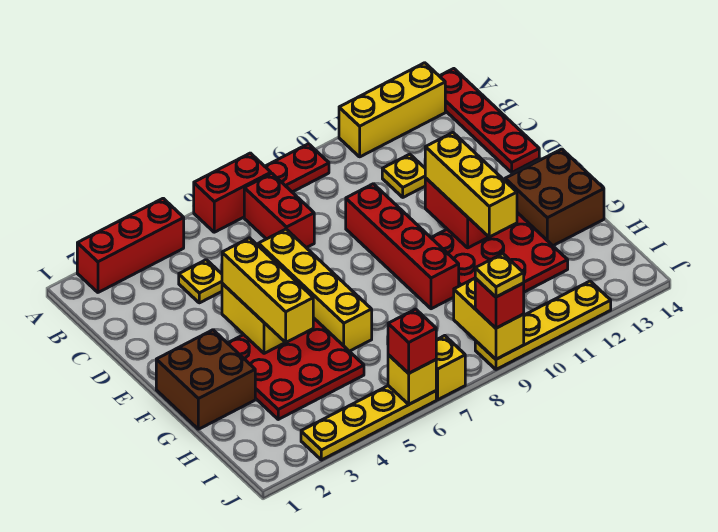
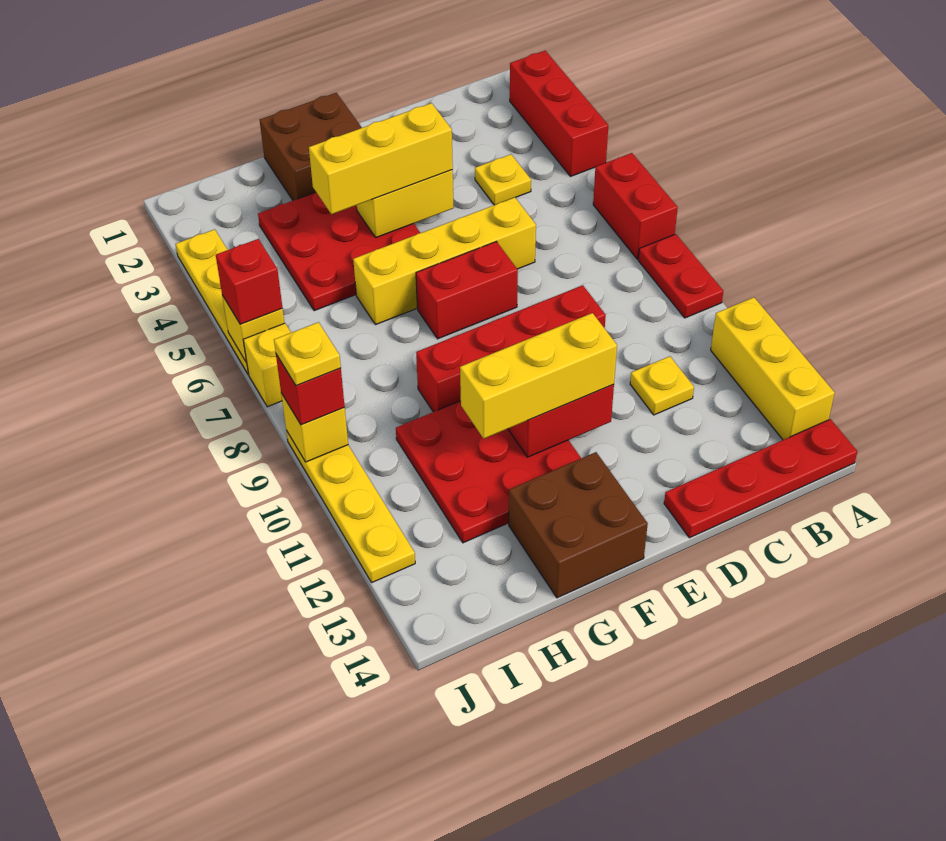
red brick B7:C7 level 1 -> red brick E7:F7 level 1
yellow brick I9:J9 level 2 -> yellow brick J9 level 2

